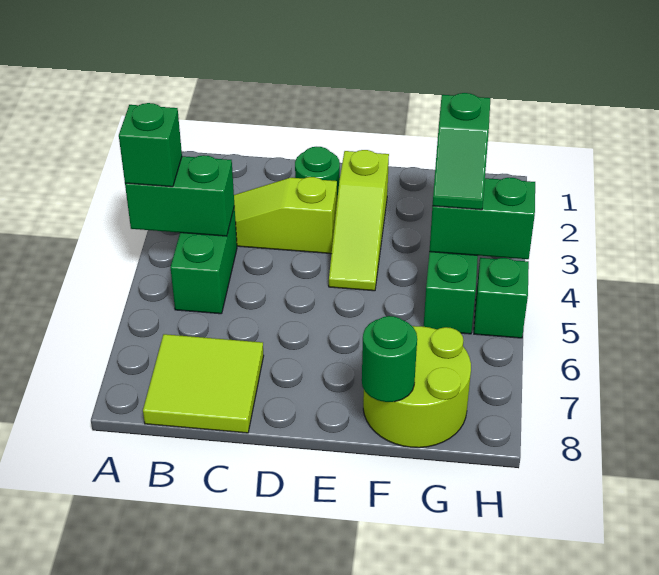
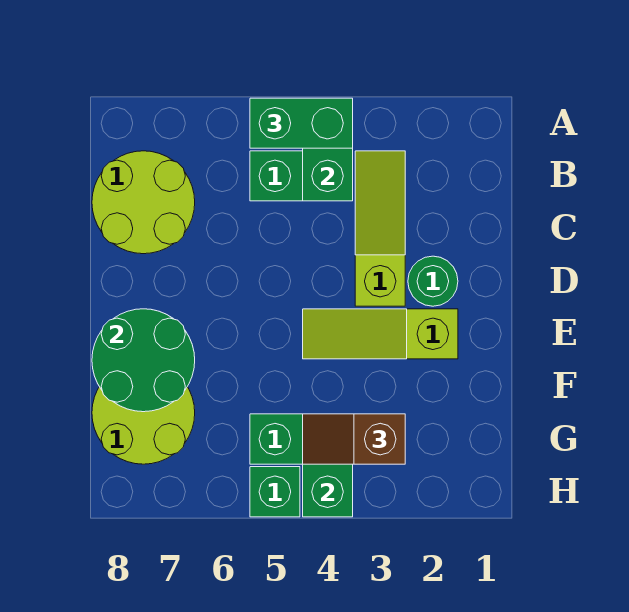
green brick A4 level 3 -> green brick A4:A5 level 3
lime tile B7:C8 level 1 -> lime round brick B7:C8 level 1
green round brick F8 level 2 -> green round brick E7:F8 level 2
green slope G3:G4 level 3 top 3 -> brown slope G3:G4 level 3 top 3

